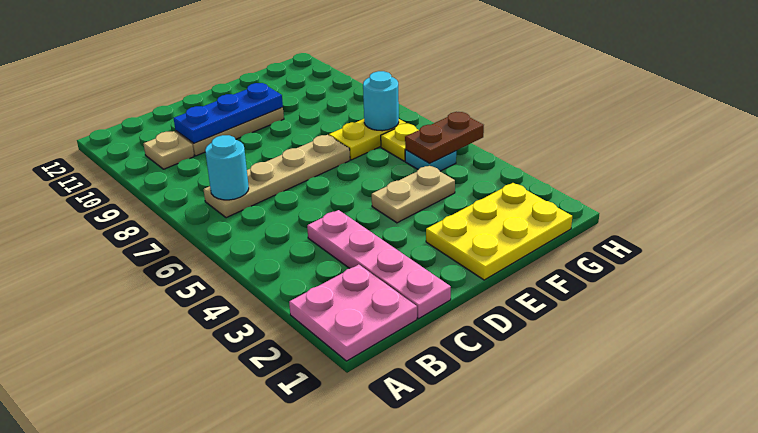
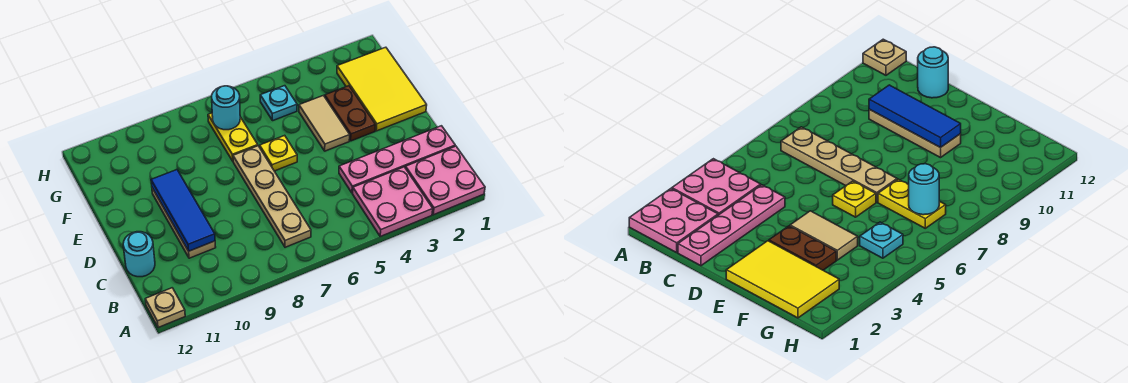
none -> pink plate A3:B4 level 1
cyan round brick B7 level 2 -> cyan round brick C12 level 1
tan plate B10 level 1 -> tan plate A12 level 1
blue plate C10:E10 level 2 -> blue tile C10:E10 level 2
yellow plate E1:G2 level 1 -> yellow tile E1:G2 level 1
tan plate E4:F4 level 1 -> tan tile E4:F4 level 1
brown plate G5:H5 level 2 -> brown plate E3:F3 level 1
yellow plate G6 level 1 -> yellow plate E6 level 1

